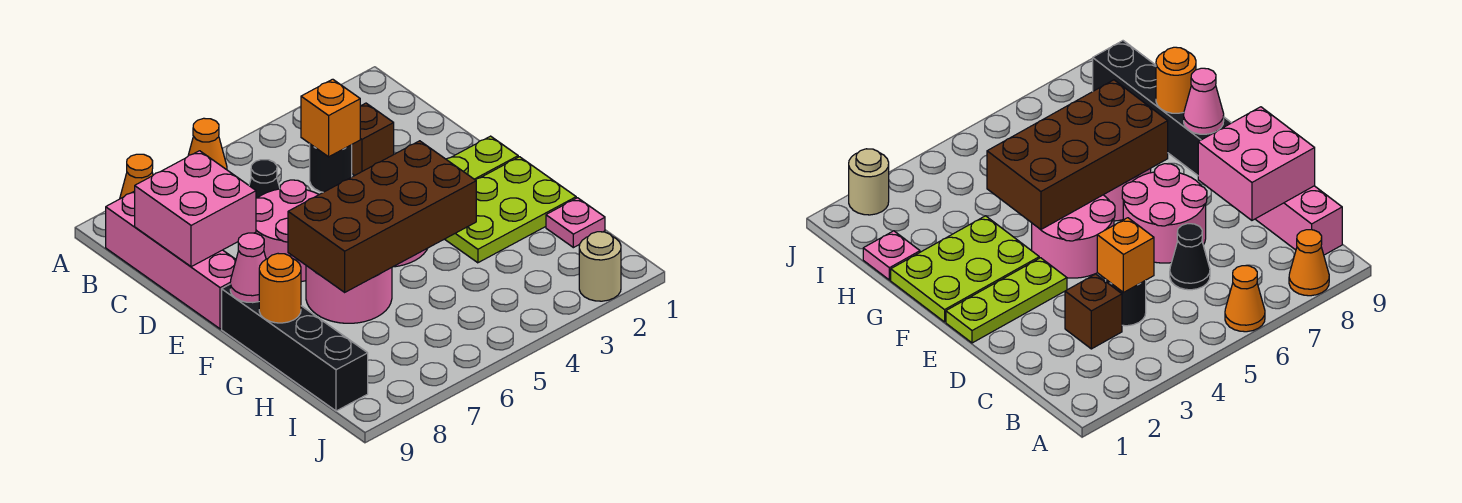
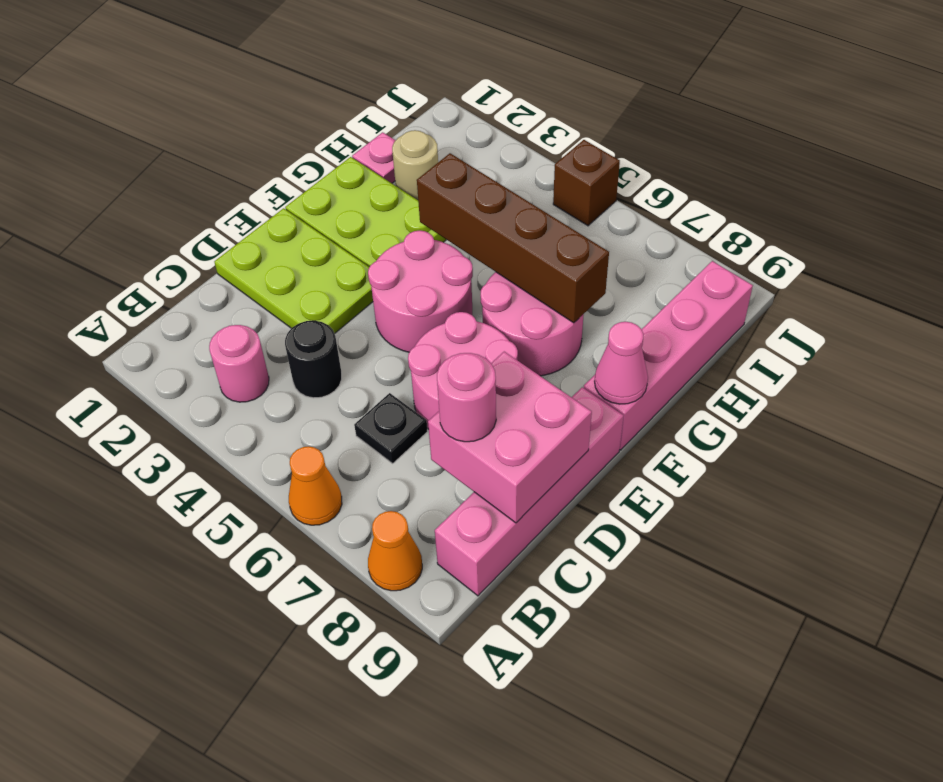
none -> pink round brick B3 level 1
brown brick C3 level 1 -> brown brick J5 level 1
orange brick C4 level 2 -> none
black cone C6 level 1 -> black plate C6 level 1
none -> pink round brick C8 level 3
lime plate E1:E3 level 1 -> lime plate D1:E3 level 1
brown brick F4:G7 level 2 -> brown brick G4:G7 level 2
black brick F9:I9 level 1 -> pink brick F9:I9 level 1
orange round brick G9 level 2 -> none
tan round brick J2 level 1 -> tan round brick H2 level 1

